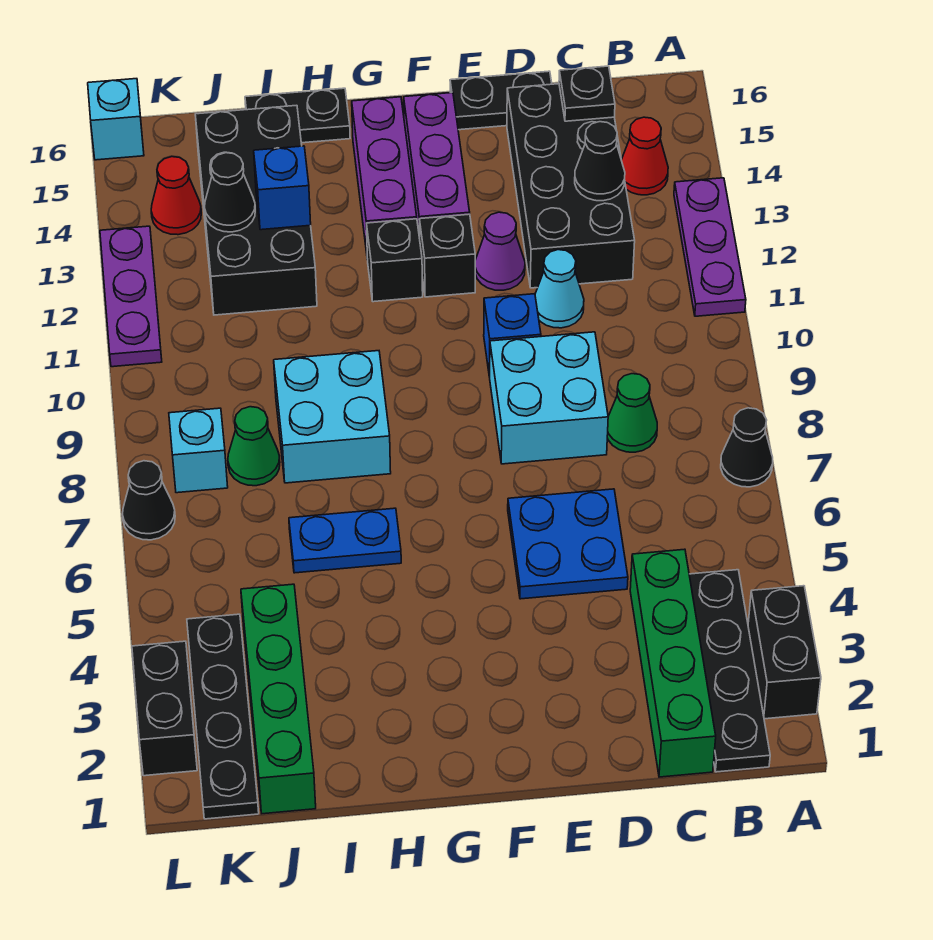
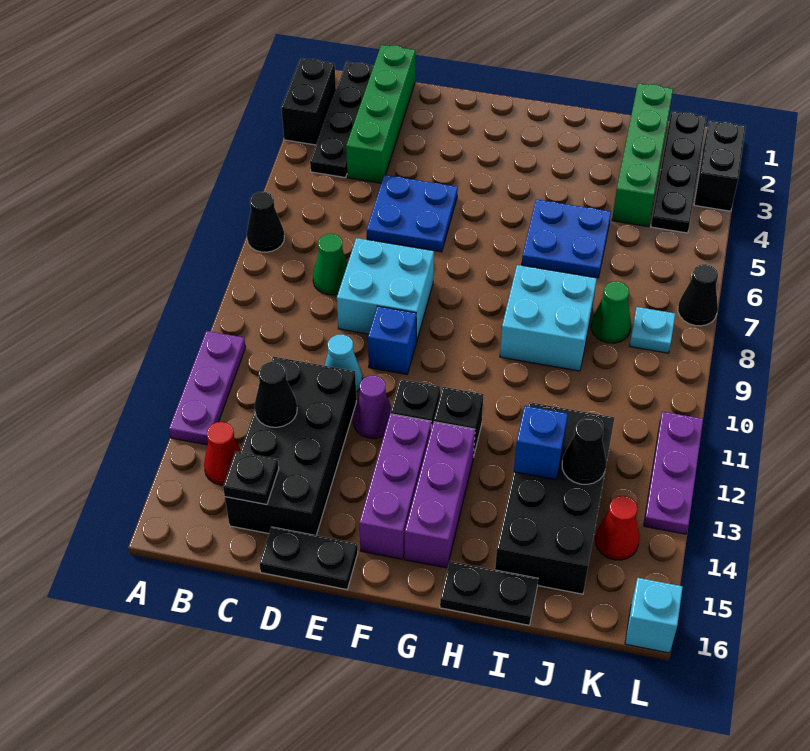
blue plate H6:I6 level 1 -> blue plate H5:I6 level 1
cyan brick K8 level 1 -> cyan plate K8 level 1

